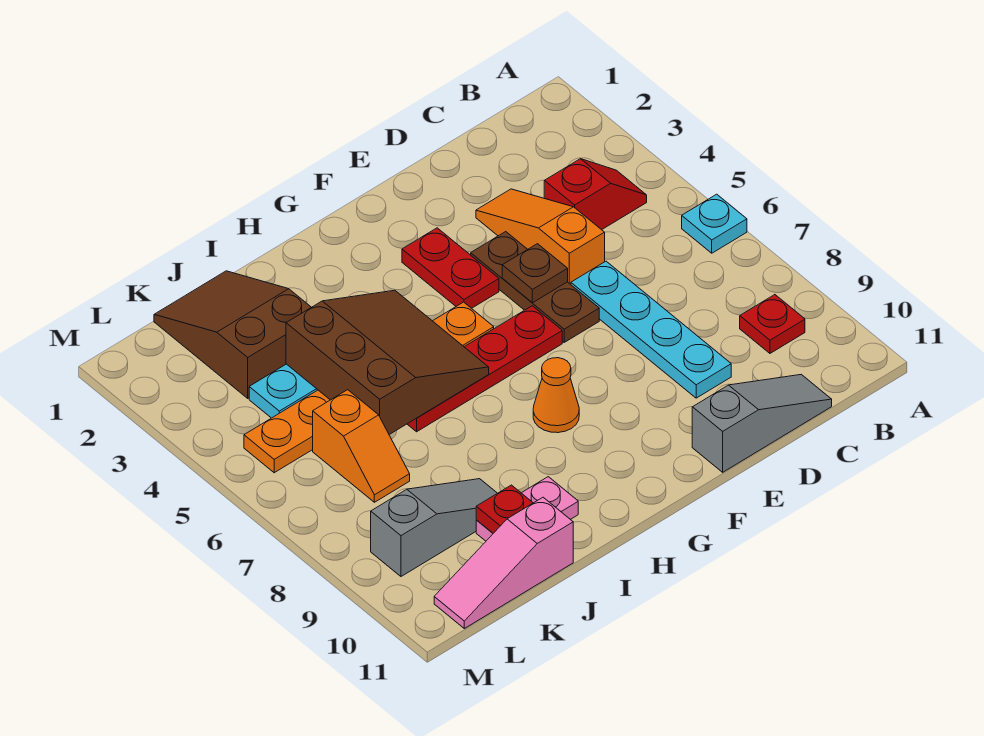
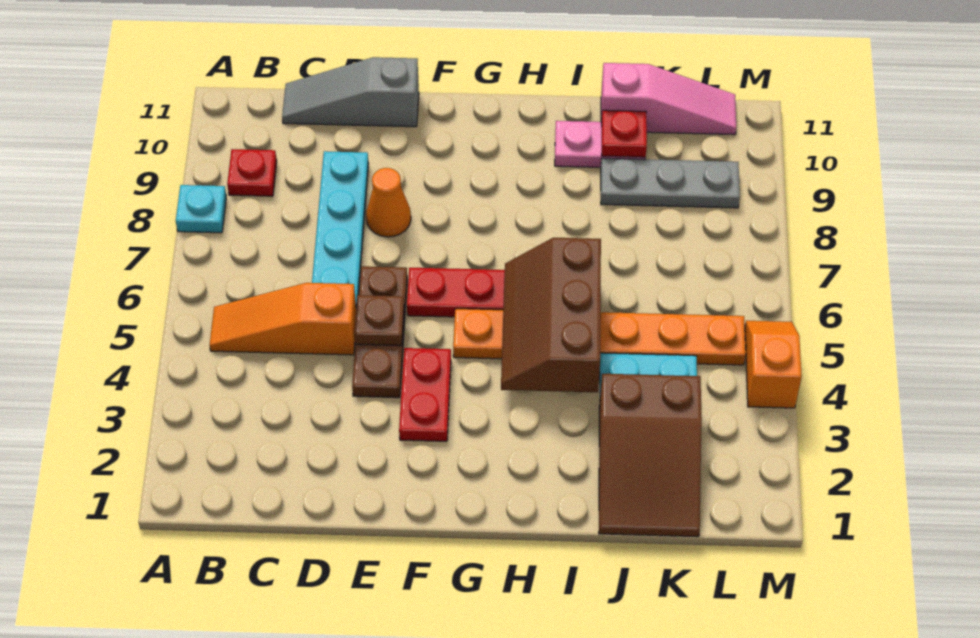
cyan plate A6 level 1 -> cyan plate A8 level 1
red slope B4:C4 level 1 top C -> none
orange slope D3:D5 level 1 top 5 -> orange slope B5:D5 level 1 top D
orange cone G8 level 1 -> orange cone E8 level 1
brown slope H4:J6 level 2 top J -> brown slope H4:I6 level 2 top I
grey slope J9:L9 level 1 top L -> grey plate J9:L9 level 1
orange slope K6:K7 level 1 top 6 -> orange slope M4:M5 level 1 top 4

